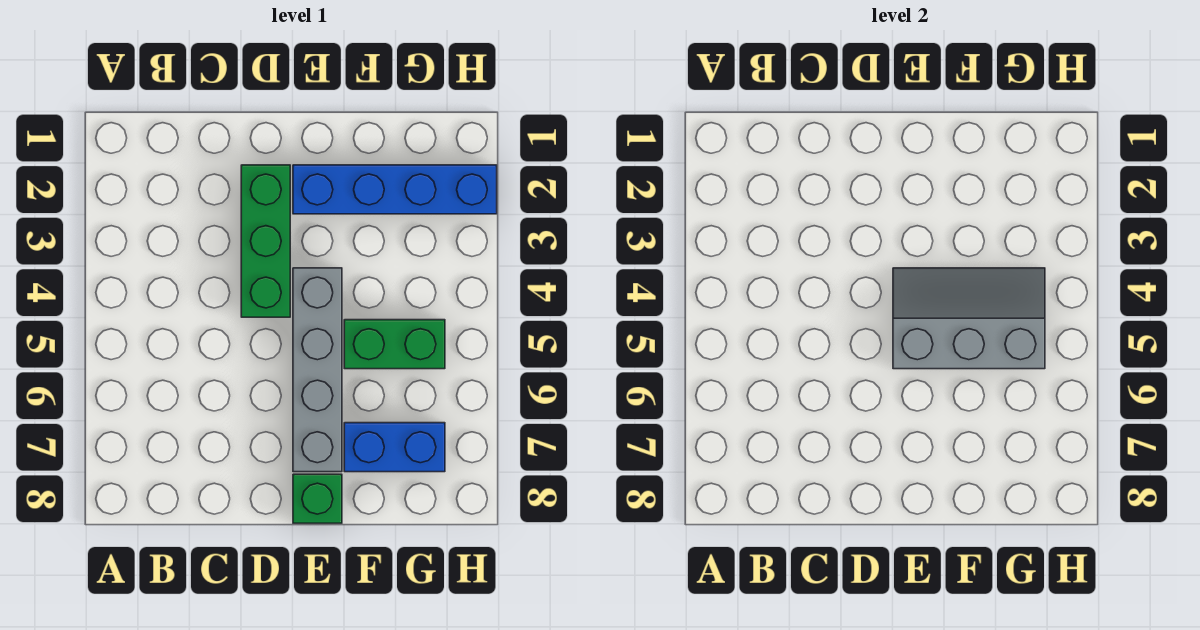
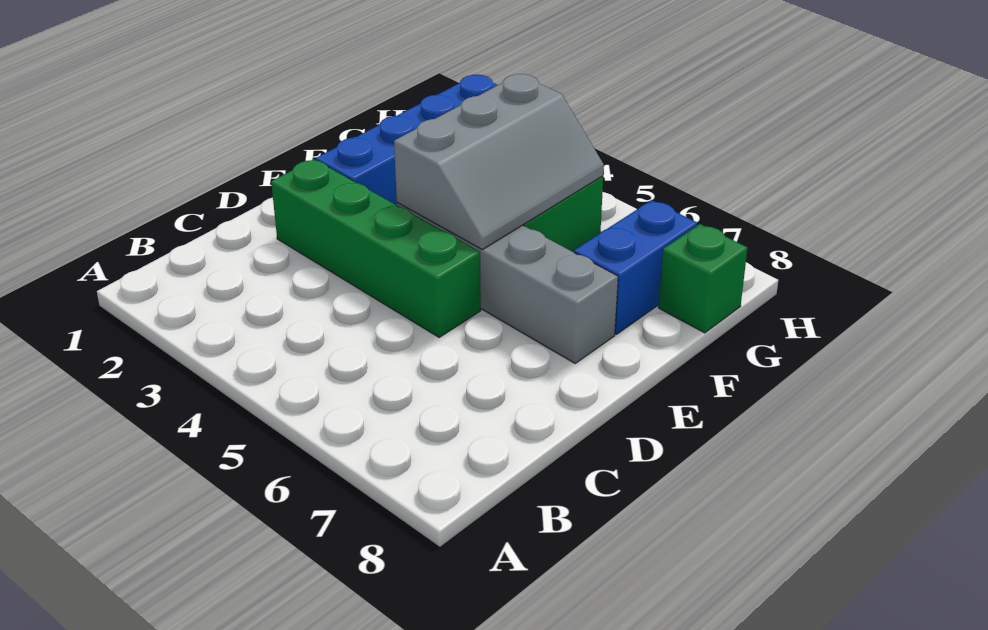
green brick D2:D4 level 1 -> green brick D2:D5 level 1
grey slope E4:G5 level 2 top 5 -> grey slope E4:G5 level 2 top 4
green brick E8 level 1 -> green brick G8 level 1

